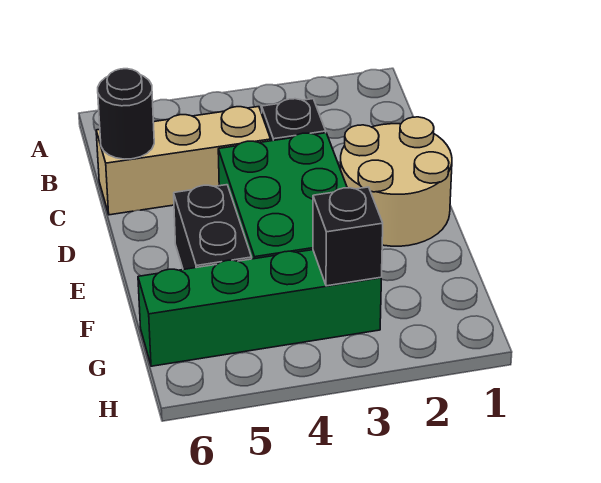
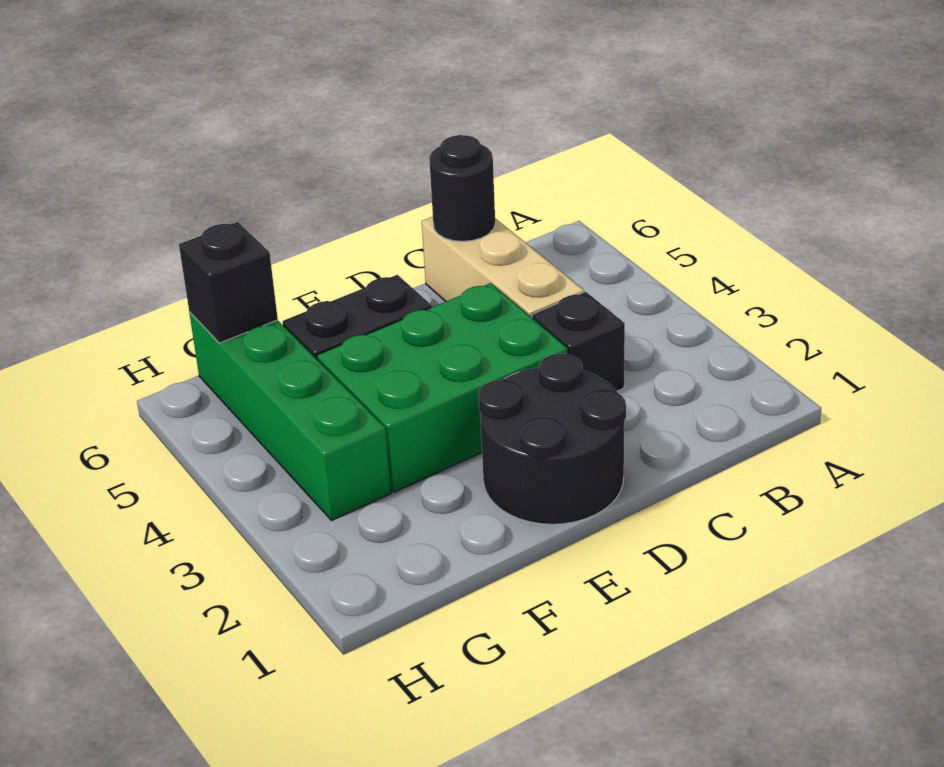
tan round brick D1:E2 level 1 -> black round brick D1:E2 level 1
black brick G3 level 2 -> black brick G6 level 2

